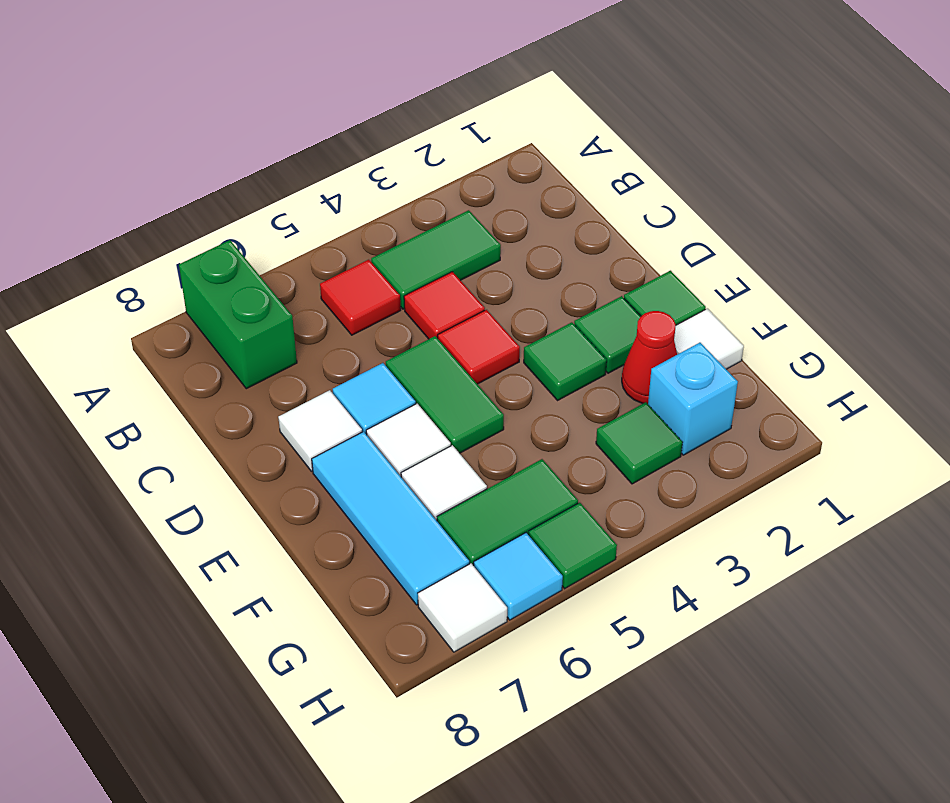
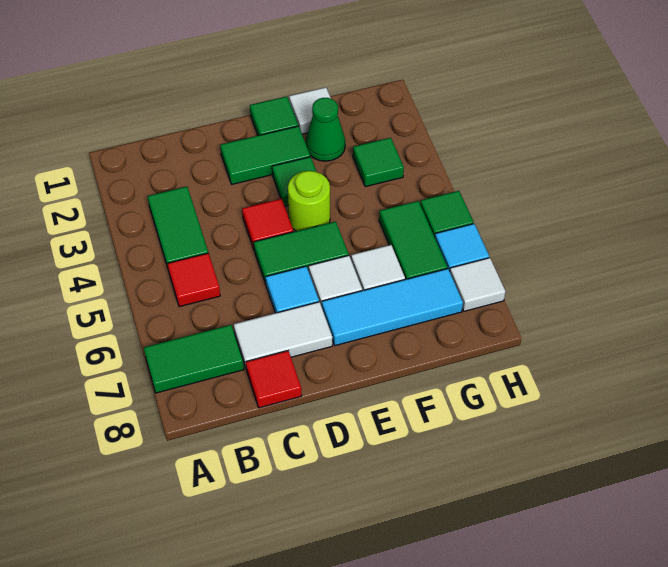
green brick A7:B7 level 1 -> green tile A7:B7 level 1
red tile C4 level 1 -> red tile C8 level 1
white tile D7 level 1 -> white tile C7:D7 level 1
green tile E2 level 1 -> green tile D2:E2 level 1
none -> lime round brick E4 level 1
red cone F2 level 1 -> green cone F2 level 1
cyan brick G2 level 1 -> none

